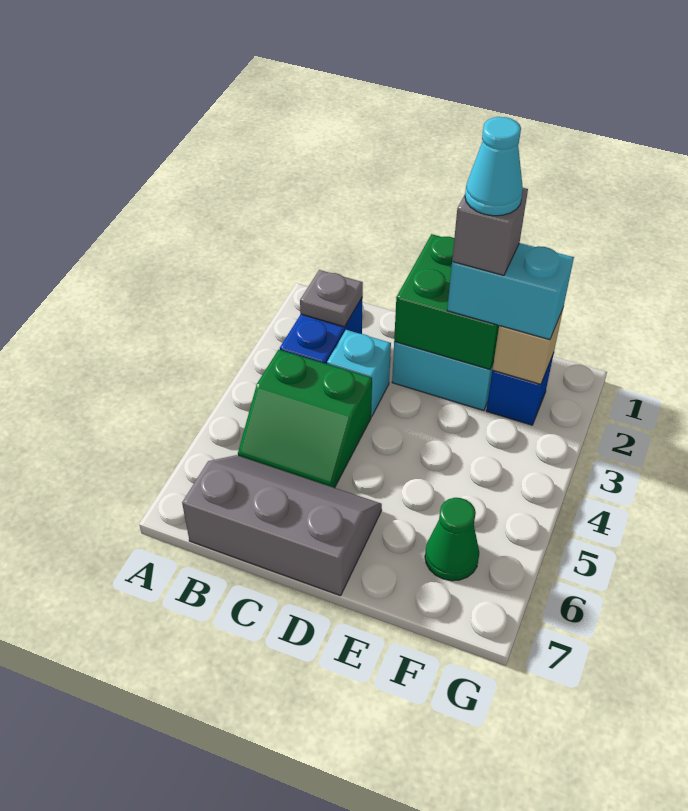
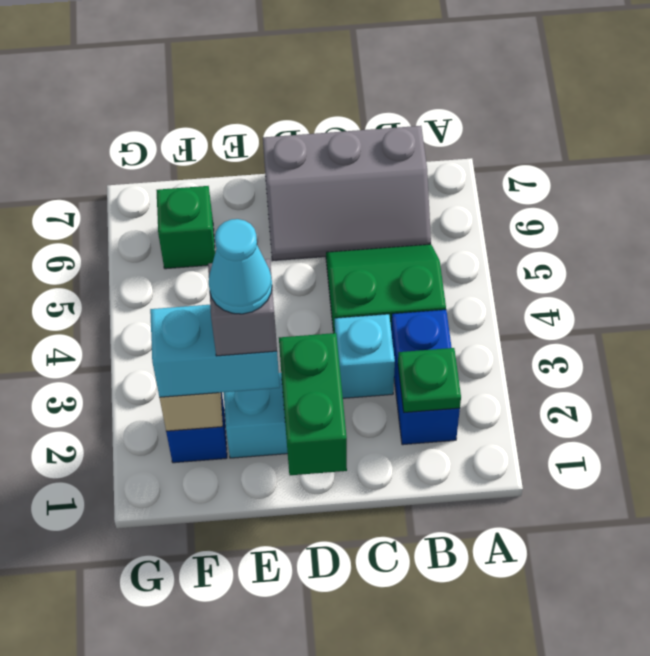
grey plate B2 level 2 -> green plate B2 level 2
green brick D1:E2 level 2 -> green brick D1:D2 level 2
green cone F6 level 1 -> green brick F6 level 1

